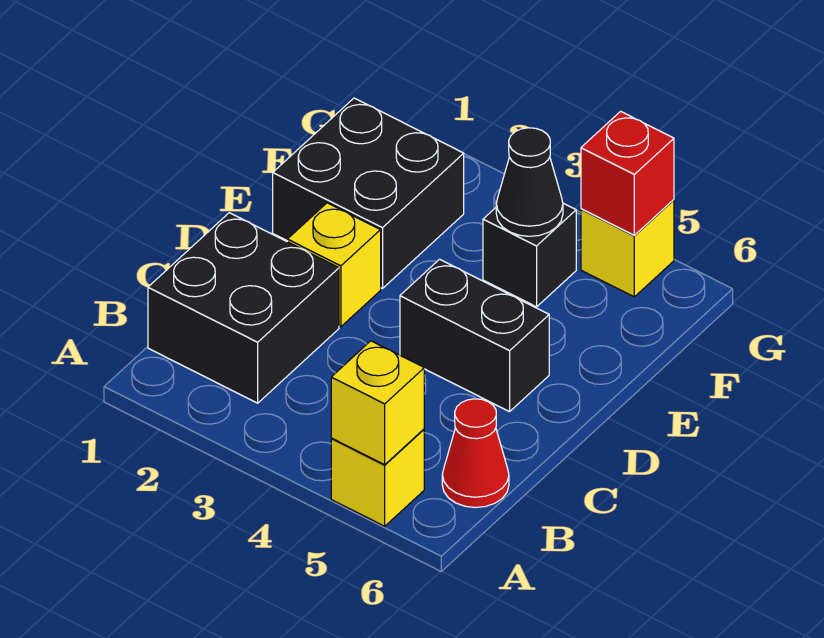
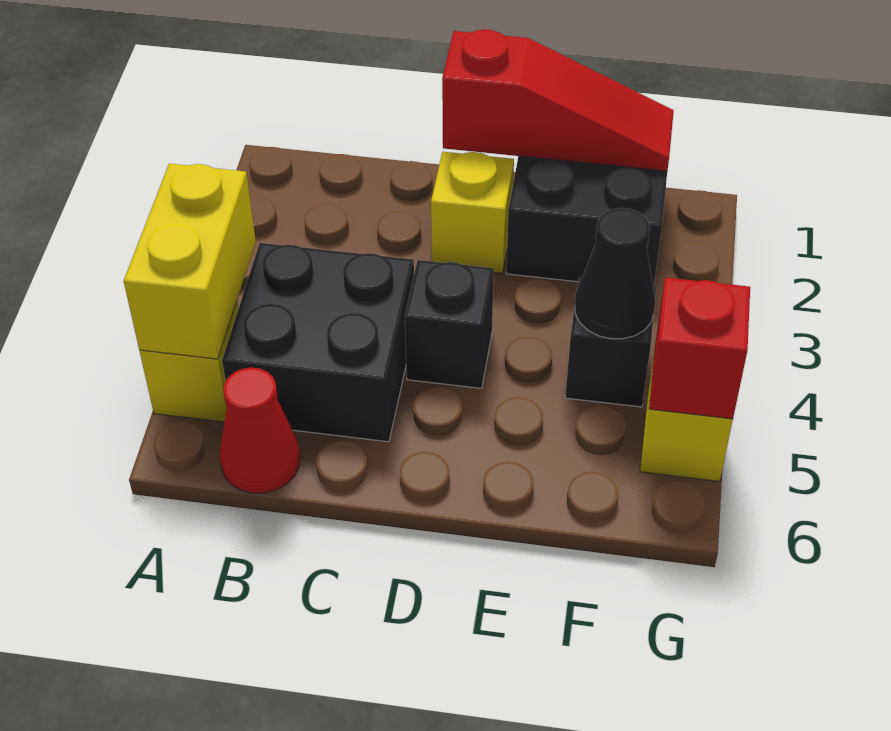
yellow brick A5 level 2 -> yellow brick A4:A5 level 2
black brick B1:C2 level 1 -> black brick B4:C5 level 1
none -> red slope D1:F1 level 2 top D
black brick D4:D5 level 1 -> black brick D4 level 1

